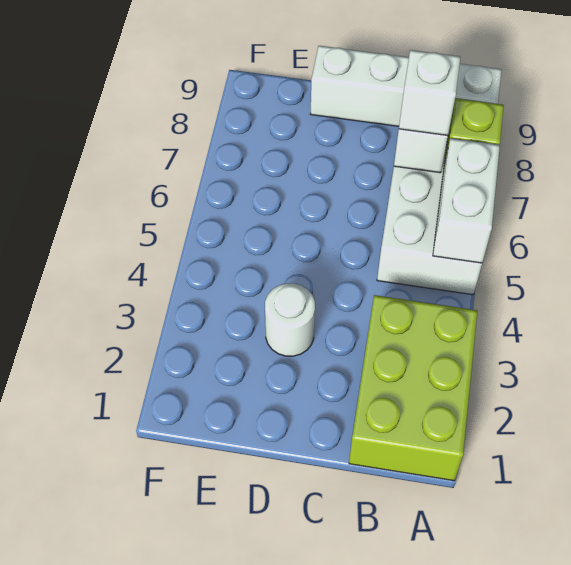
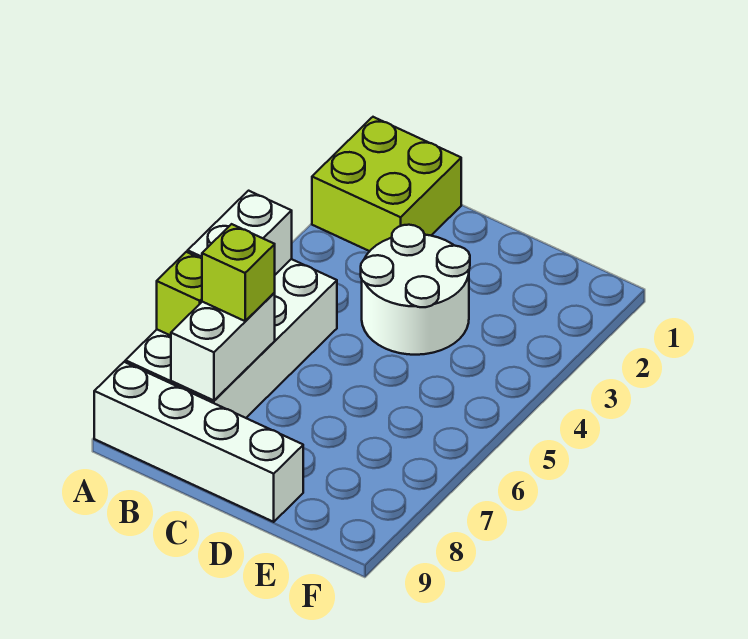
lime brick A1:B3 level 1 -> lime brick A1:B2 level 1
white brick B7 level 3 -> lime brick B7 level 3
white round brick D3 level 1 -> white round brick C3:D4 level 1

